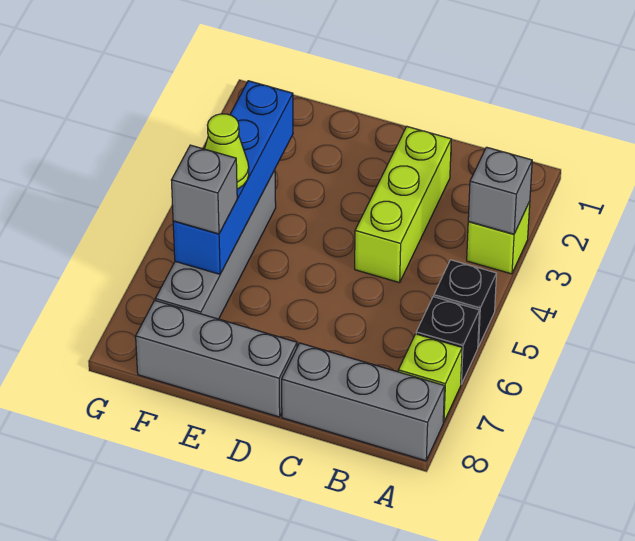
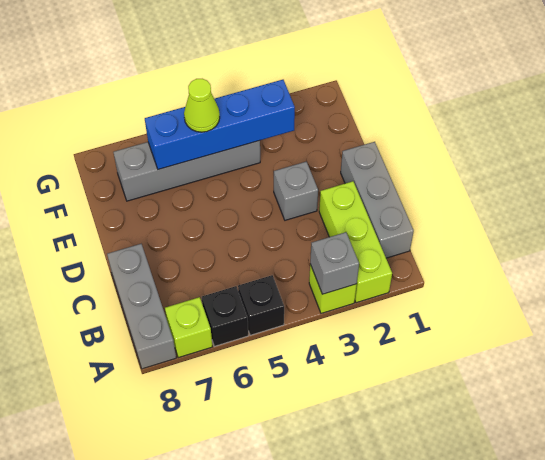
lime brick C2:C4 level 1 -> lime brick A2:C2 level 1
grey brick D8:F8 level 1 -> grey brick B1:D1 level 1
grey brick F6 level 3 -> grey brick D3 level 1

